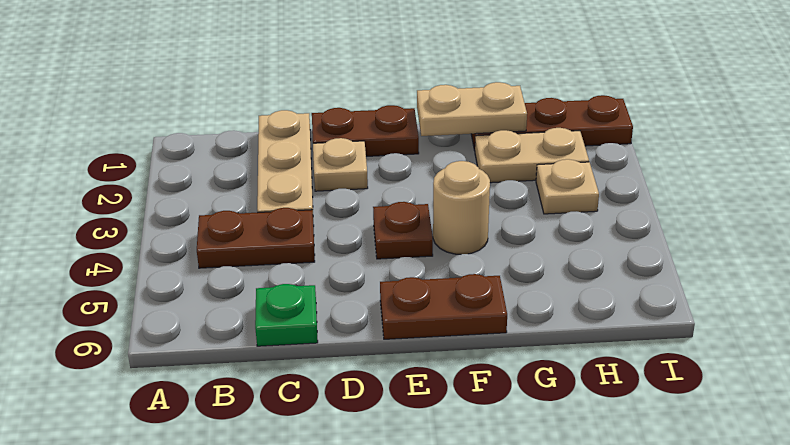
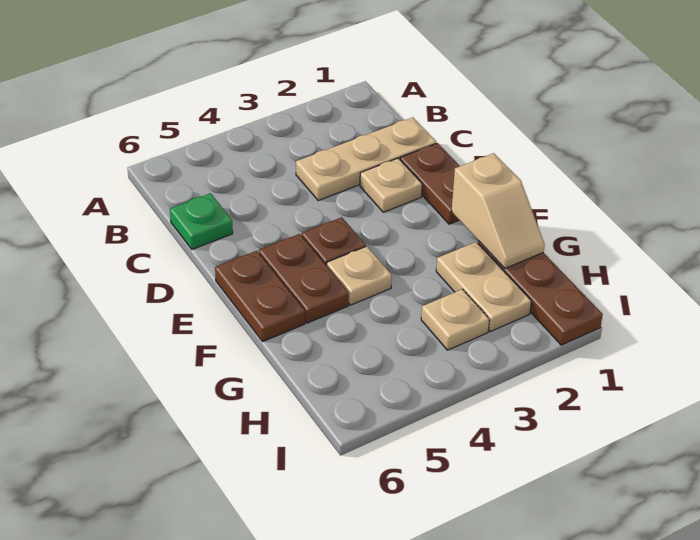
brown plate B4:C4 level 1 -> brown plate E5:F5 level 1
tan plate F1:G1 level 2 -> tan slope F1:G1 level 2 top F
tan round brick F4 level 1 -> tan plate F4 level 1

